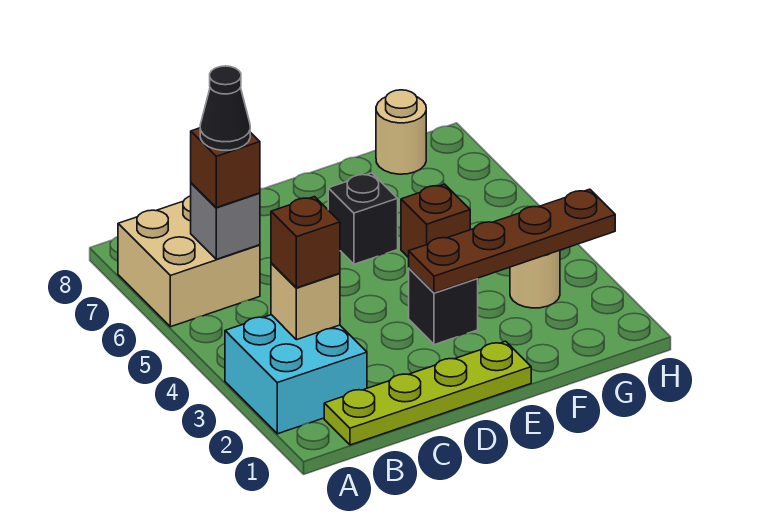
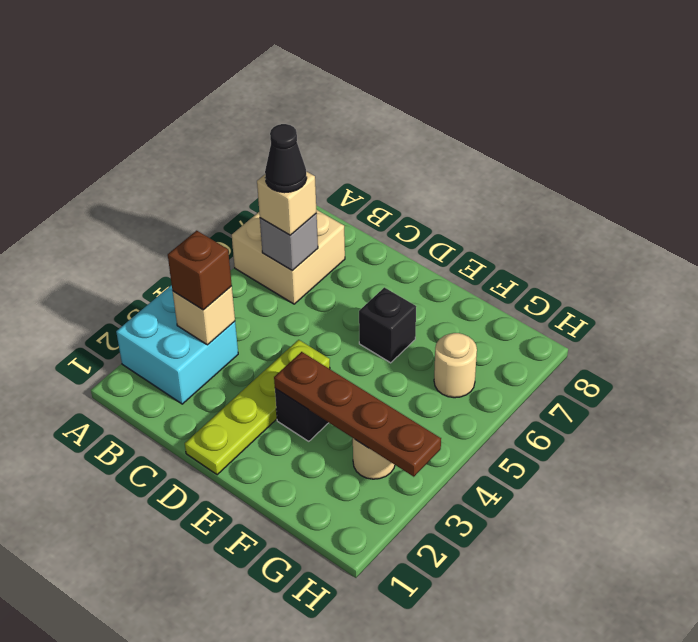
lime plate B1:E1 level 1 -> lime plate D1:D4 level 1
brown brick B6 level 3 -> tan brick B6 level 3
brown brick F5 level 1 -> none
tan round brick G8 level 1 -> tan round brick G6 level 1

